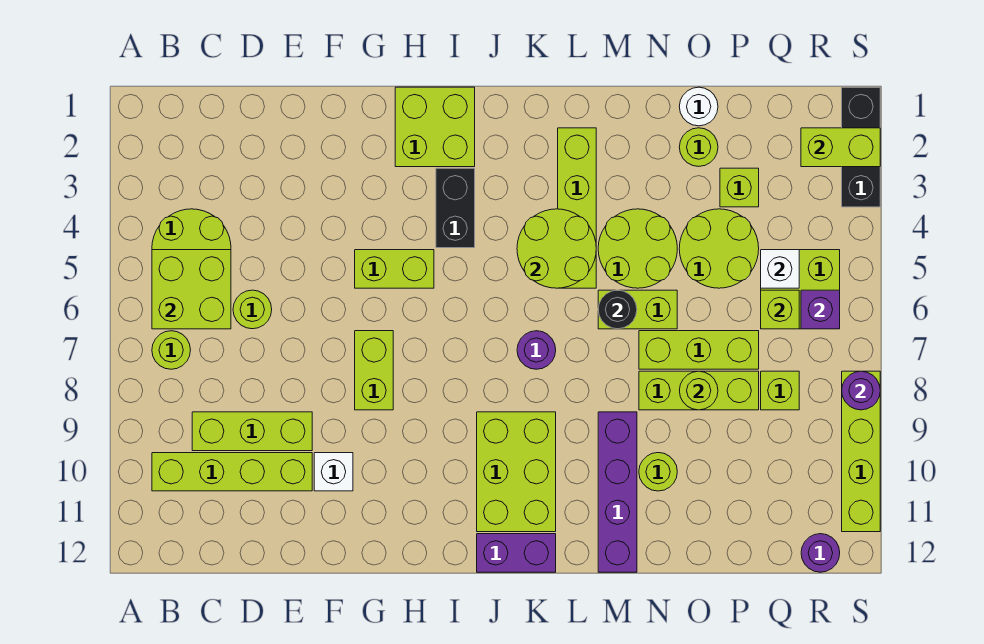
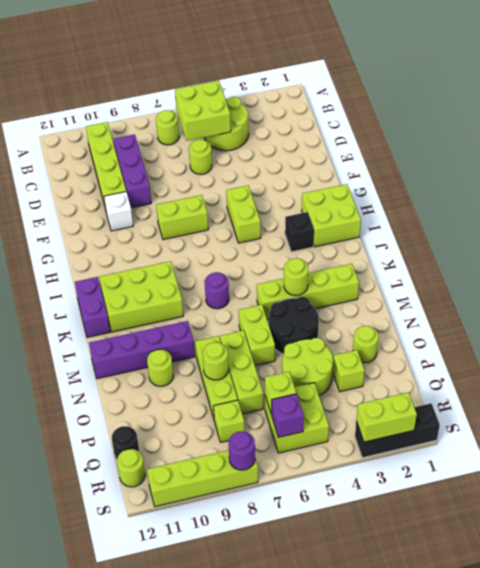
lime brick C9:E9 level 1 -> purple brick C9:E9 level 1
black brick I3:I4 level 1 -> black brick I3 level 1
lime round brick K4:L5 level 2 -> lime round brick L4 level 2
lime round brick M4:N5 level 1 -> black round brick M4:N5 level 1
black round brick M6 level 2 -> black round brick Q12 level 1
white round brick O1 level 1 -> none
white brick Q5 level 2 -> none
lime brick R2:S2 level 2 -> lime brick S2:S3 level 2
purple round brick R12 level 1 -> lime round brick R12 level 1

